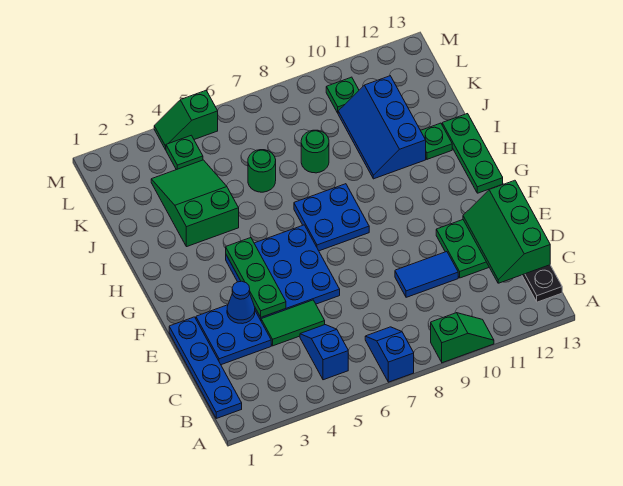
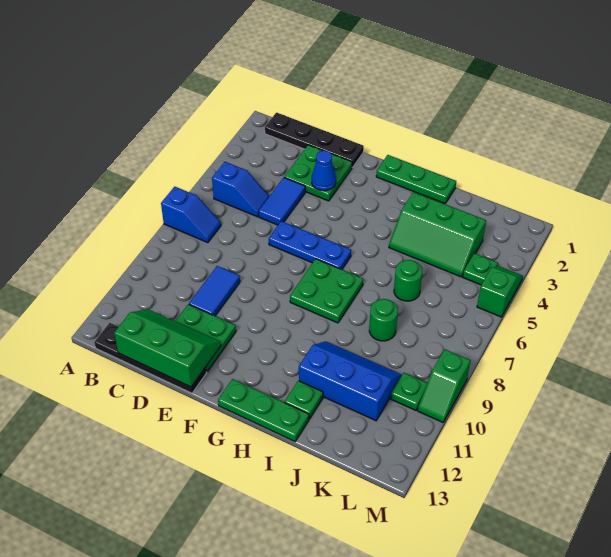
green slope A9:A10 level 1 top 9 -> green slope M9:M10 level 1 top 9
blue plate B1:E1 level 1 -> black plate B1:E1 level 1
blue plate D2:E3 level 1 -> green plate D2:E3 level 1
green tile D4:D5 level 1 -> blue tile D4:D5 level 1
blue plate E4:G6 level 1 -> blue plate E6:G6 level 1
green plate E4:G4 level 2 -> green plate G1:I1 level 1
blue plate G7:H8 level 1 -> green plate G7:H8 level 1
green slope I3:K4 level 1 top I -> green slope I3:K4 level 1 top 3

